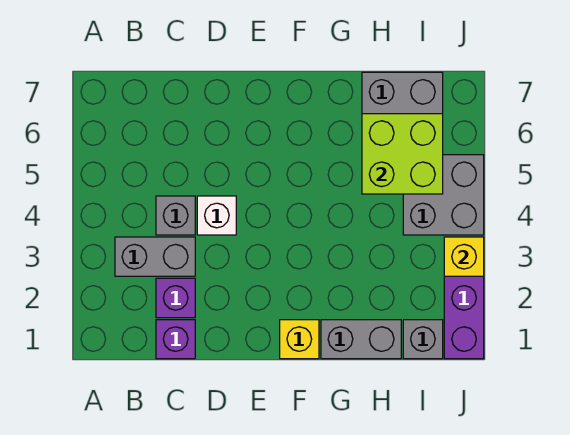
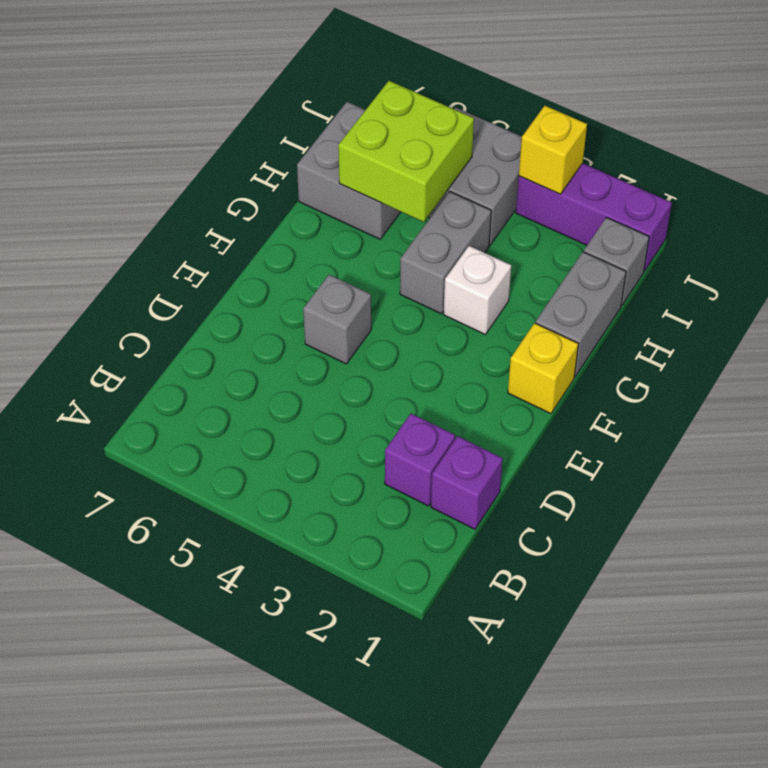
grey brick B3:C3 level 1 -> grey brick G4:H4 level 1
grey brick C4 level 1 -> grey brick E5 level 1
white brick D4 level 1 -> white brick G3 level 1

